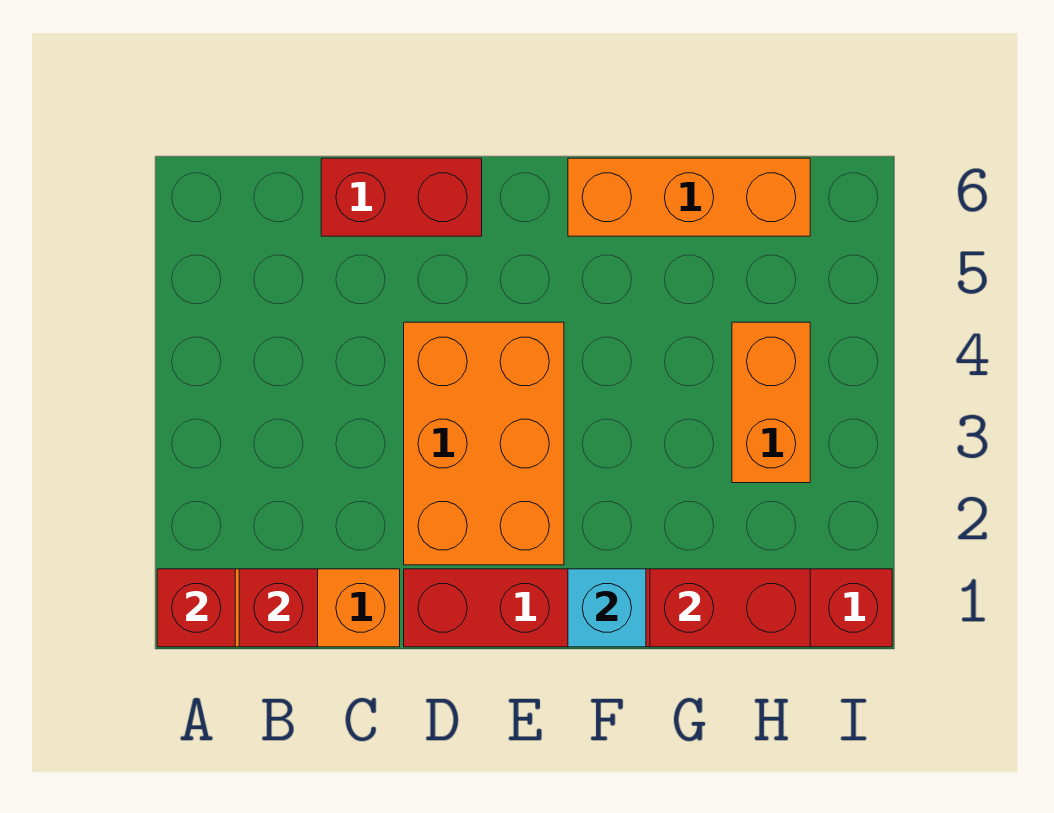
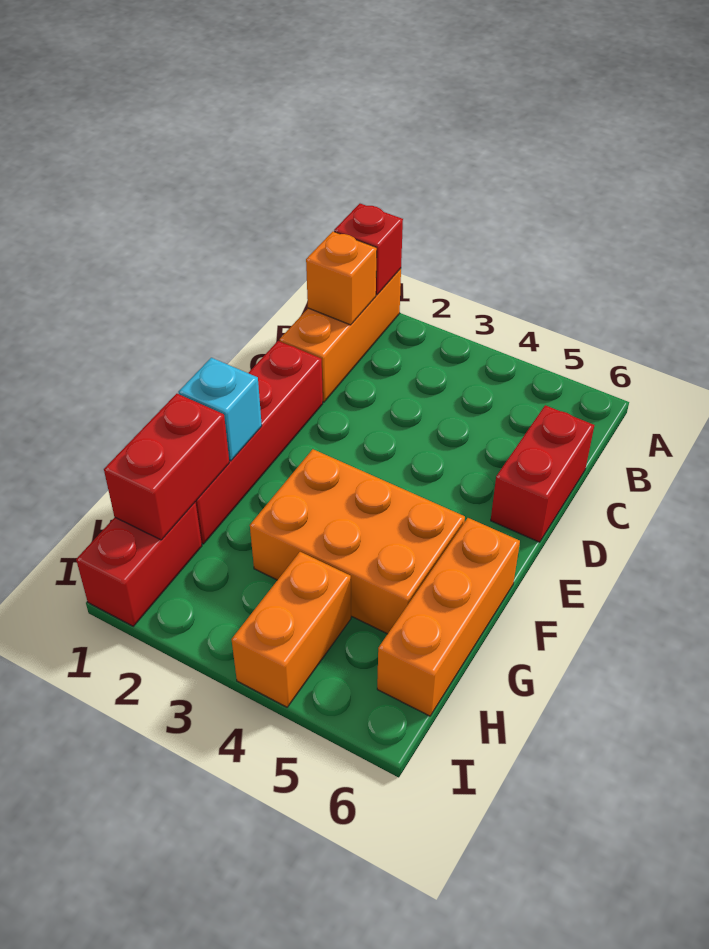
red brick B1 level 2 -> orange brick B1 level 2
orange brick D2:E4 level 1 -> orange brick F3:G5 level 1
orange brick H3:H4 level 1 -> orange brick H4:I4 level 1

